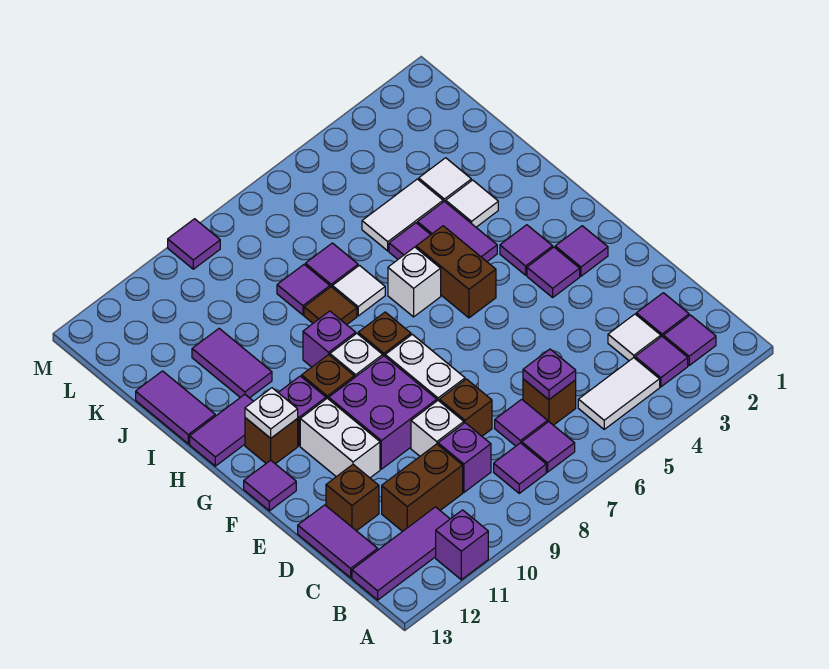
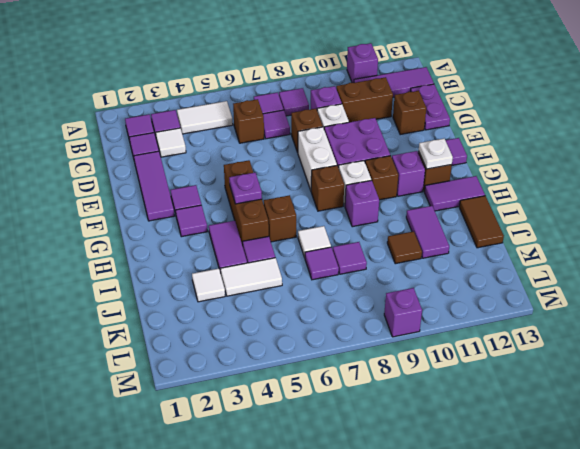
purple plate C6 level 2 -> purple plate G5 level 2
purple tile C13:D13 level 1 -> purple plate C13:D13 level 1
white brick E11:F11 level 1 -> none
purple tile F2 level 1 -> purple tile D2:F2 level 1
brown brick G5:H5 level 1 -> brown brick F5:H5 level 1
white brick H6 level 1 -> brown brick H6 level 1
white tile I3 level 1 -> none
brown tile I8 level 1 -> brown tile J10 level 1
purple tile I13:J13 level 1 -> brown tile I13:J13 level 1
purple tile M9 level 1 -> purple brick M9 level 1

